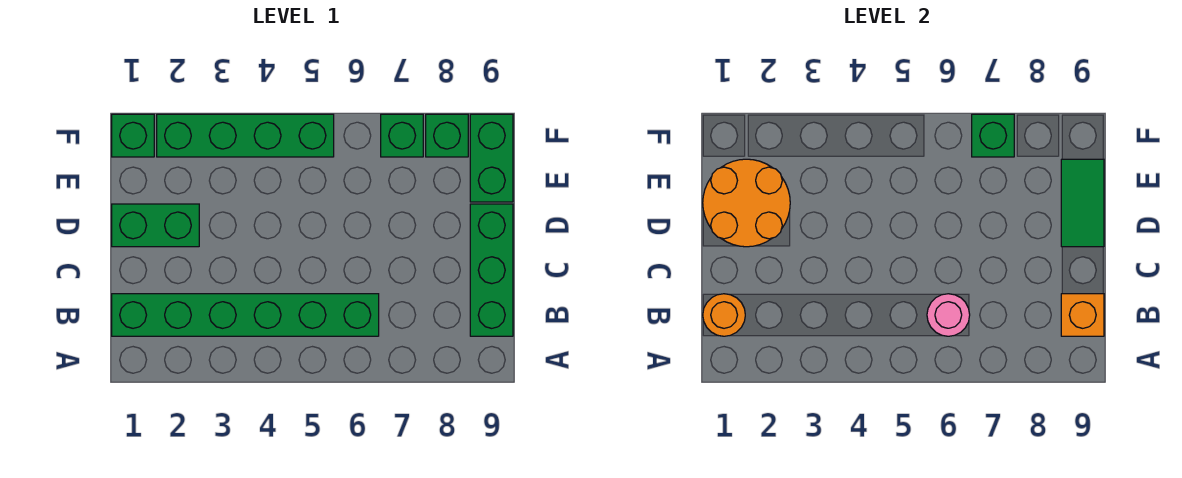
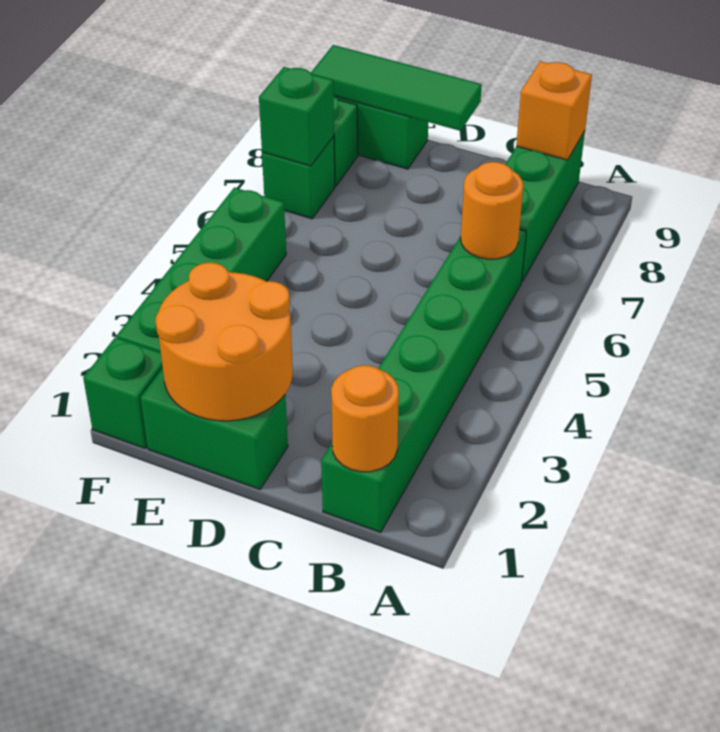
pink round brick B6 level 2 -> orange round brick B6 level 2
green brick B9:D9 level 1 -> green brick B7:B9 level 1
green brick D1:D2 level 1 -> green brick D1:E1 level 1
green tile D9:E9 level 2 -> green tile D9:F9 level 2

